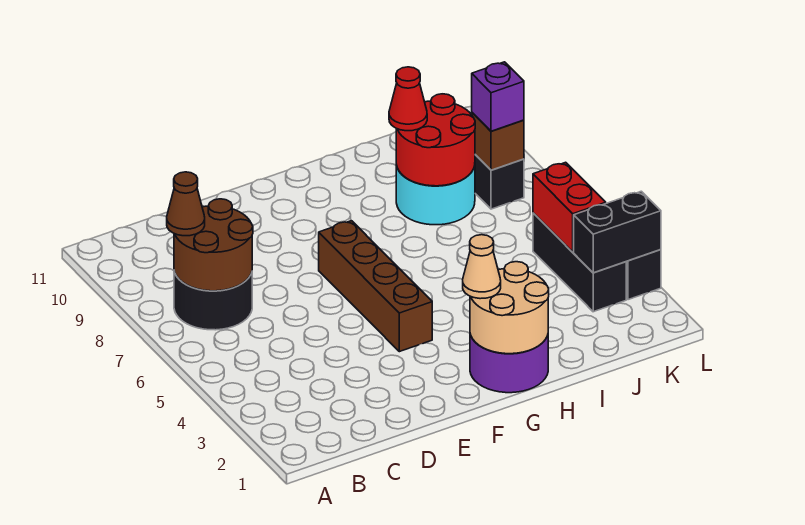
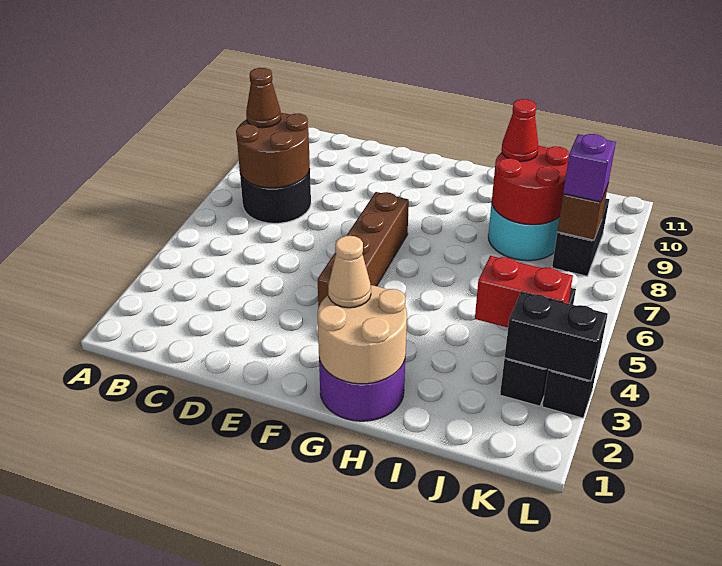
red brick K4:K5 level 2 -> red brick J4:K4 level 2

